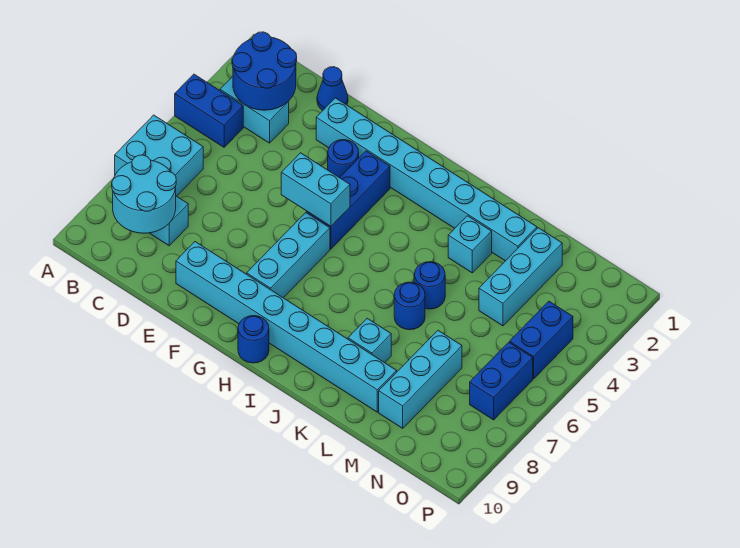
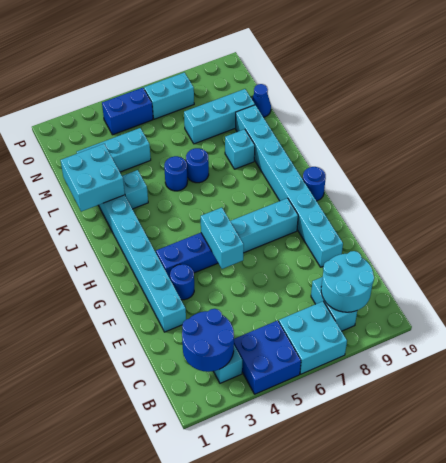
blue brick A4:B4 level 1 -> blue brick A4:B5 level 1
blue cone D1 level 1 -> blue cone M10 level 1
none -> cyan brick K1:L2 level 2
blue brick O6:O7 level 1 -> cyan brick O6:O7 level 1

